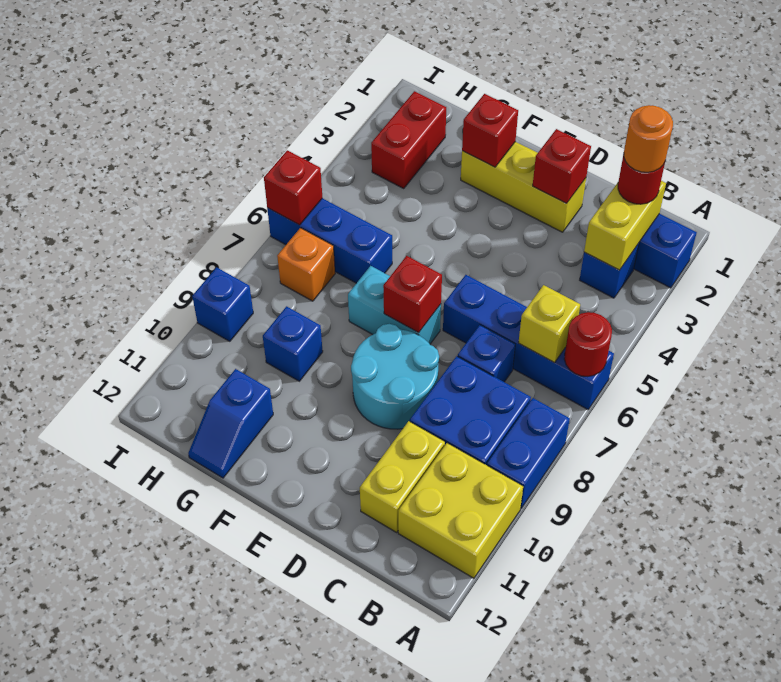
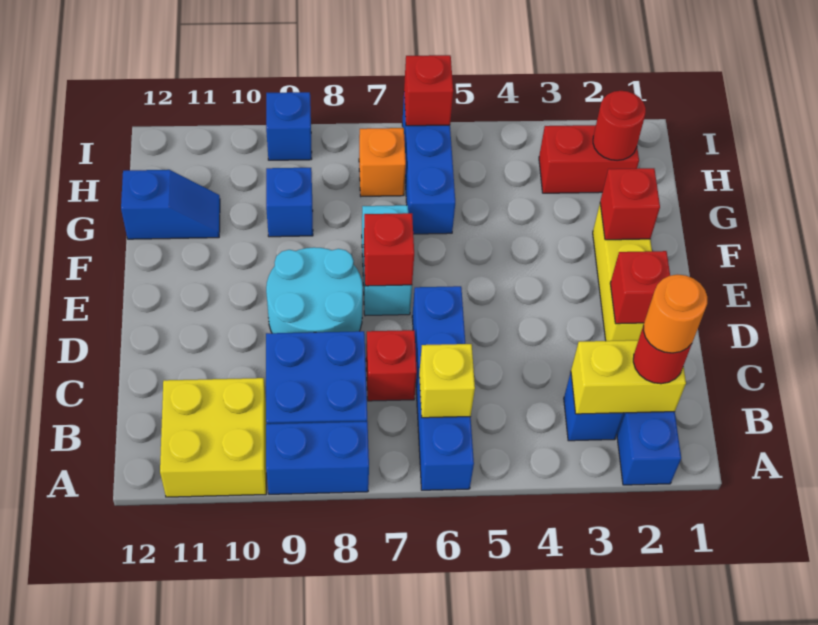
red round brick A6 level 2 -> red round brick H2 level 2
blue brick C7 level 1 -> red brick C7 level 1
yellow brick C10:C11 level 1 -> none
blue slope G11:G12 level 1 top 11 -> blue slope G11:G12 level 1 top 12

